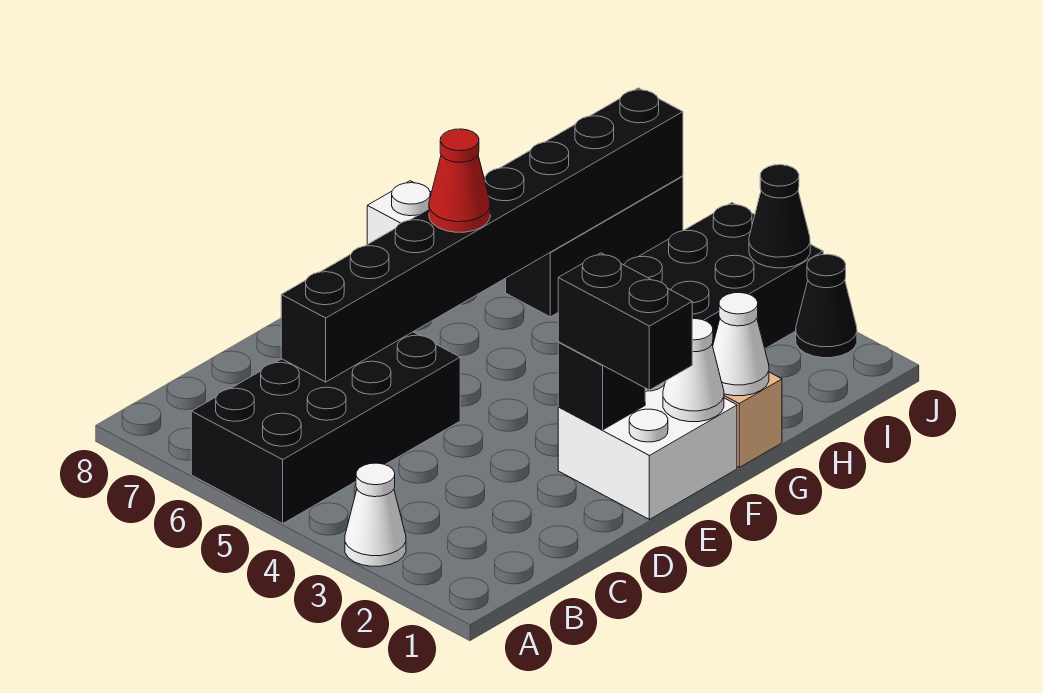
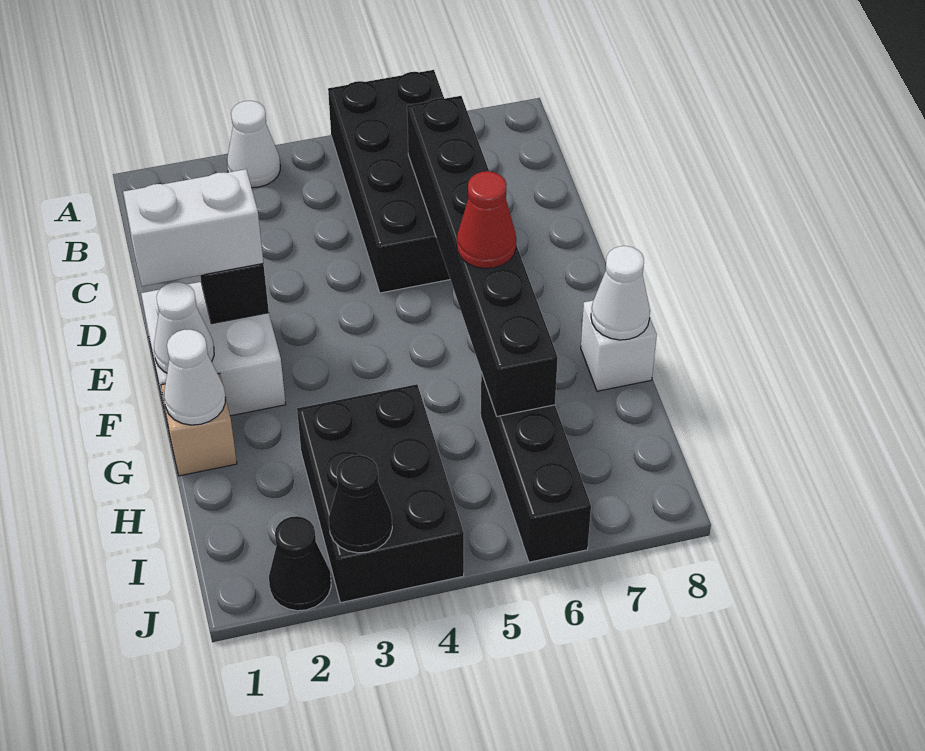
black brick C6:J6 level 2 -> black brick C6:H6 level 2
black brick E1:E2 level 3 -> white brick E1:E2 level 3
none -> white cone G8 level 2

